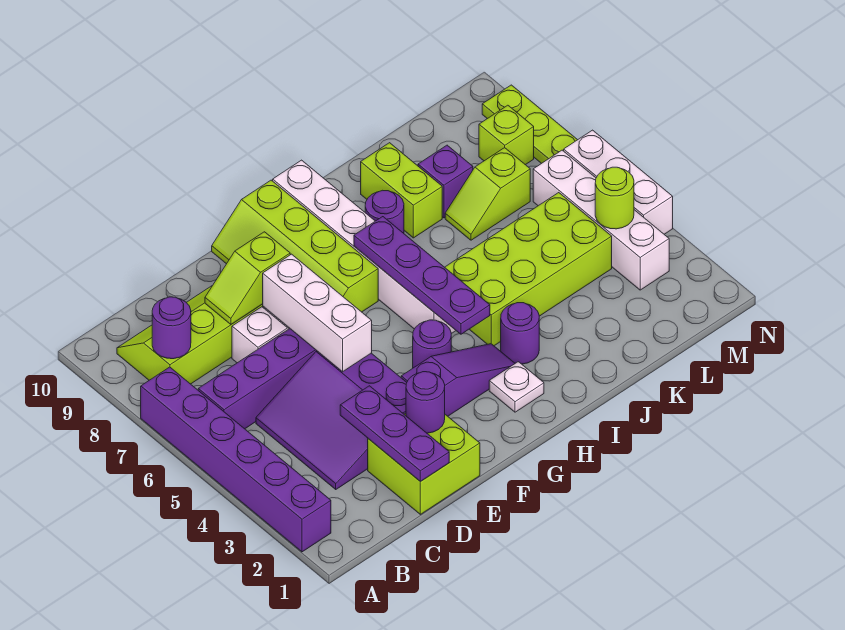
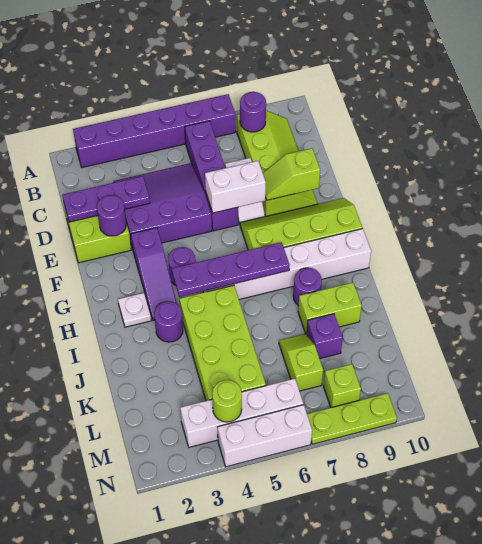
lime slope D8:E8 level 2 top E -> lime slope E8:E9 level 2 top 9
white brick E5:E7 level 2 -> white brick E6:E7 level 2

